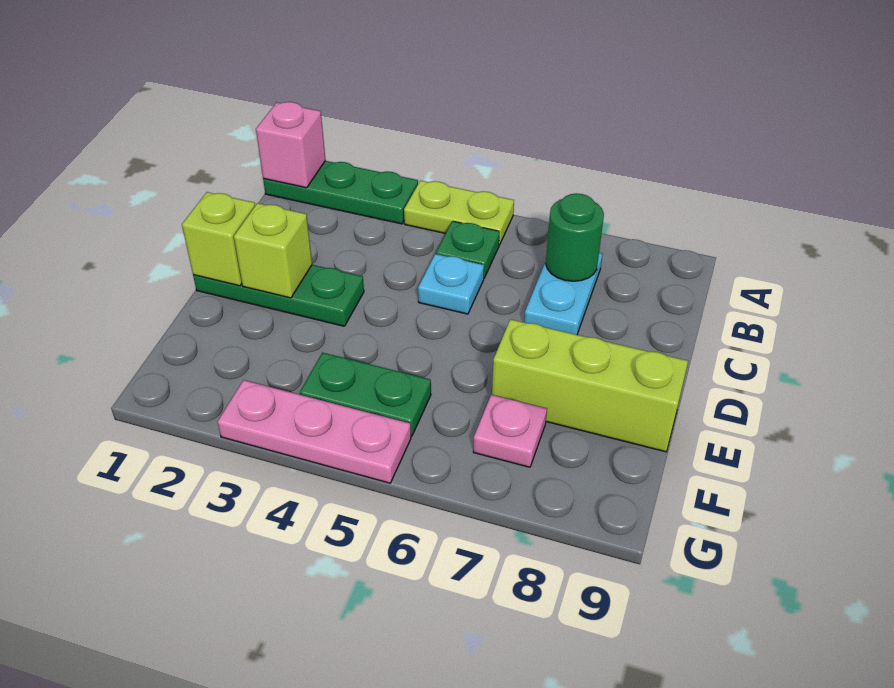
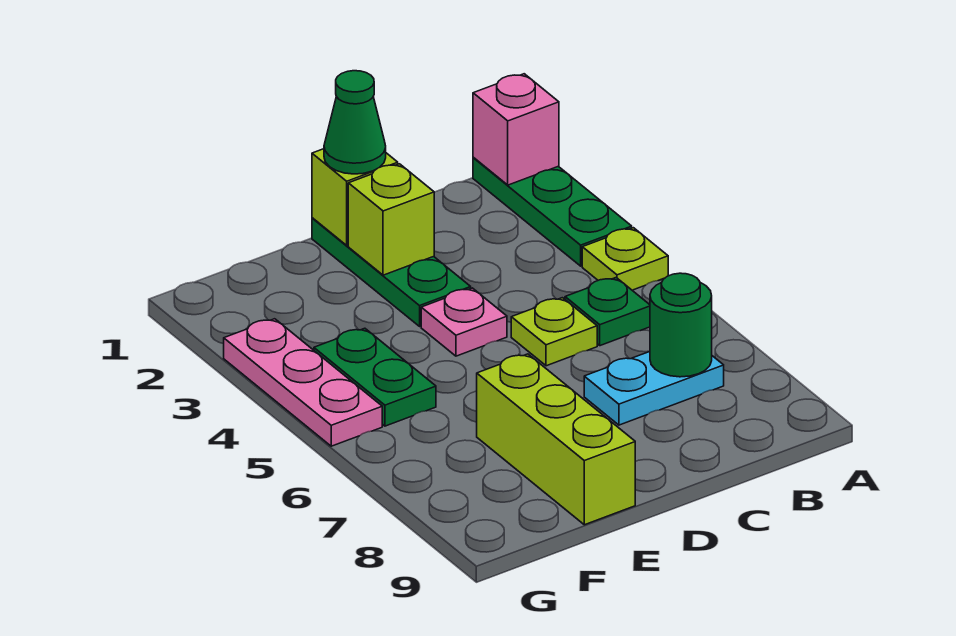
lime plate A4:A5 level 1 -> lime plate A4 level 1
cyan plate C5 level 1 -> lime plate C5 level 1
none -> green cone D1 level 3
pink plate F7 level 1 -> pink plate D4 level 1

